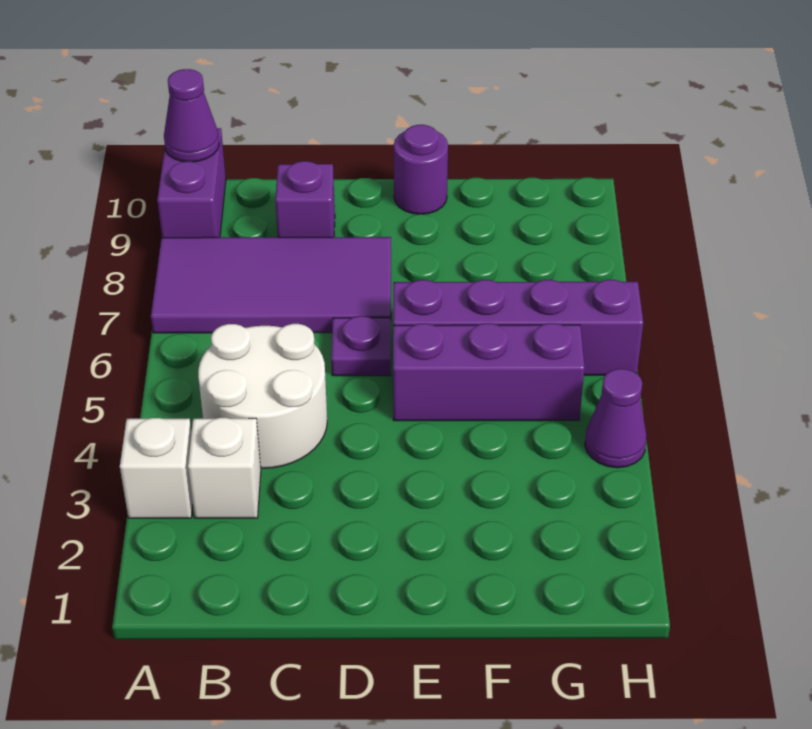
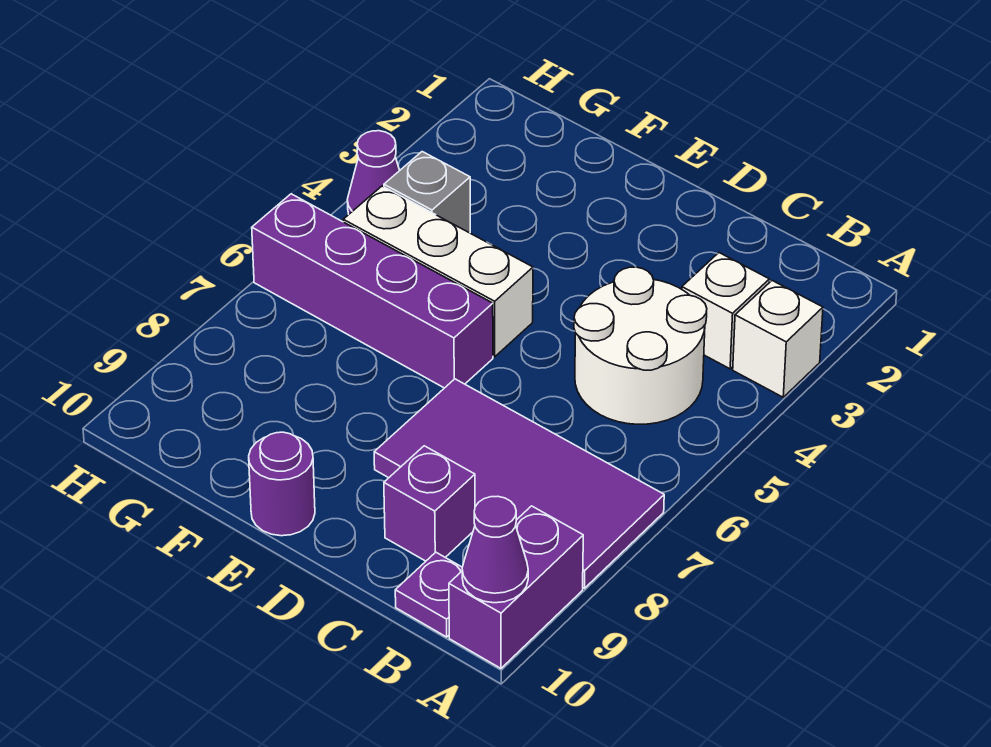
purple plate D6 level 1 -> purple plate B10 level 1
purple brick E5:G5 level 1 -> white brick E5:G5 level 1
none -> grey brick G4 level 1

